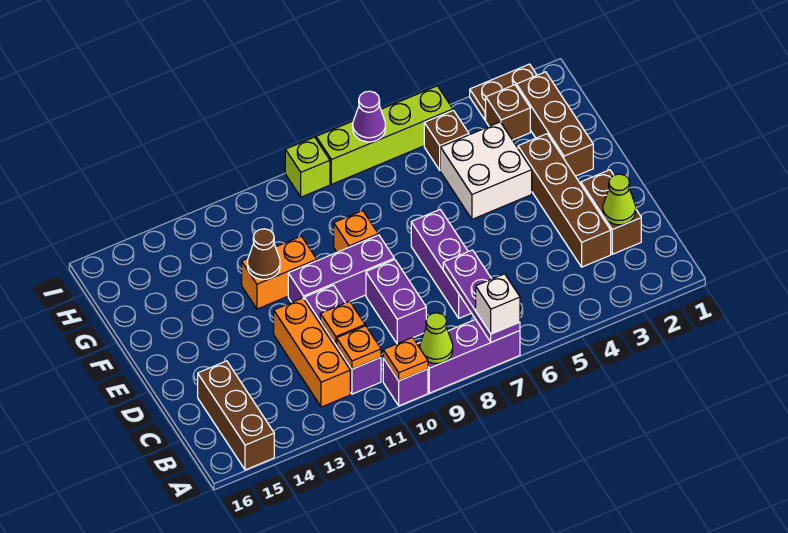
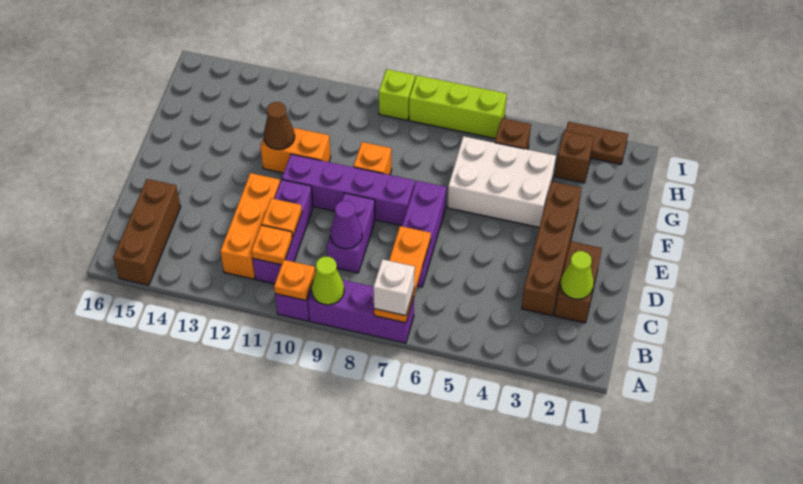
purple plate A7:C7 level 2 -> orange plate A7:C7 level 2
purple brick E9:E11 level 1 -> purple brick E8:E11 level 1
brown brick F2:H2 level 1 -> none
white brick F4:G5 level 1 -> white brick F4:G6 level 1
lime brick I5:I8 level 1 -> lime brick I6:I8 level 1
purple cone I7 level 2 -> purple cone C9 level 2

